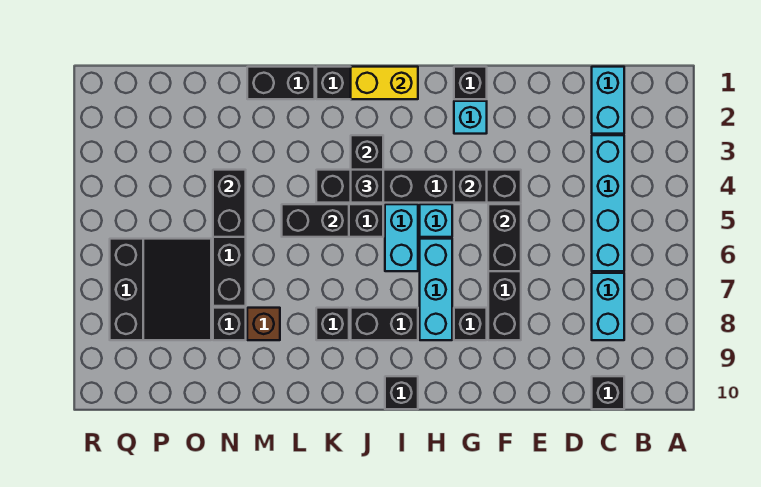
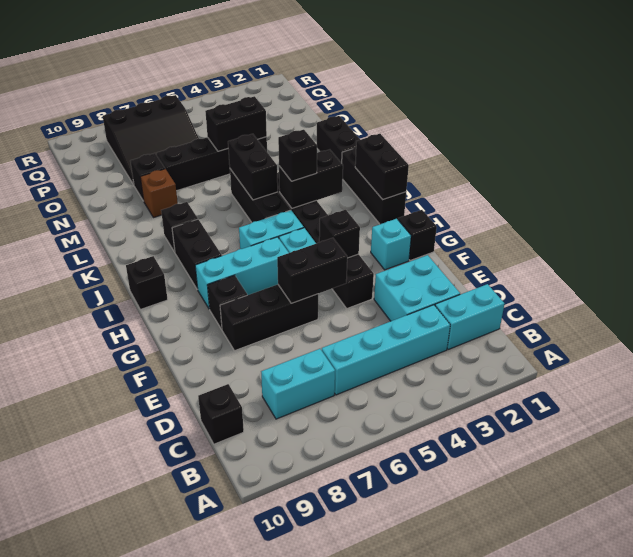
none -> cyan brick D2:E3 level 1
yellow brick I1:J1 level 2 -> black brick I1:J1 level 2

